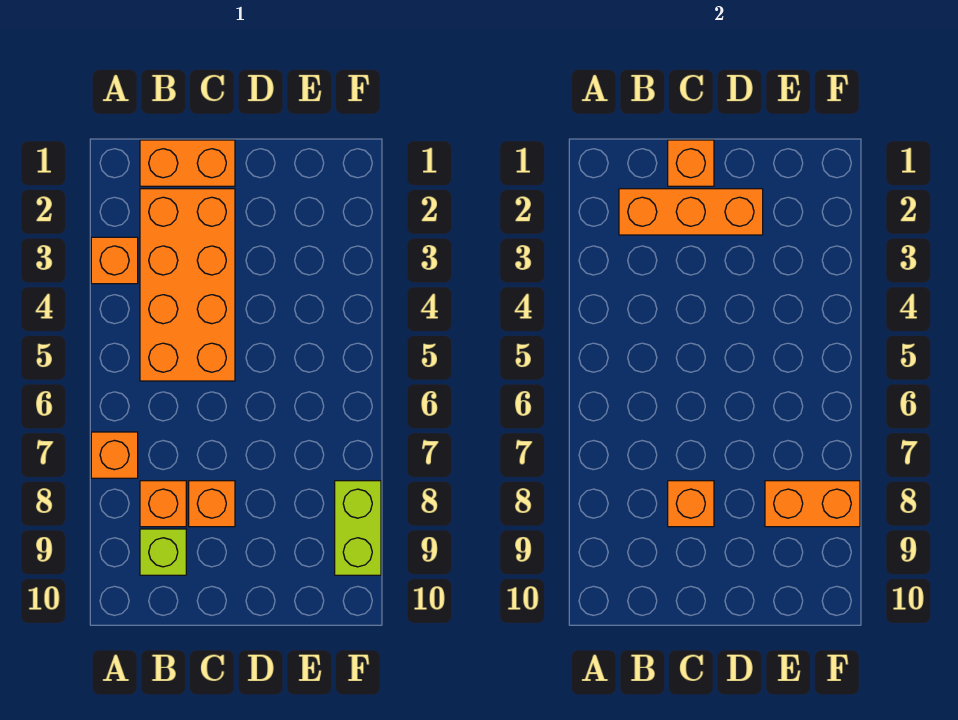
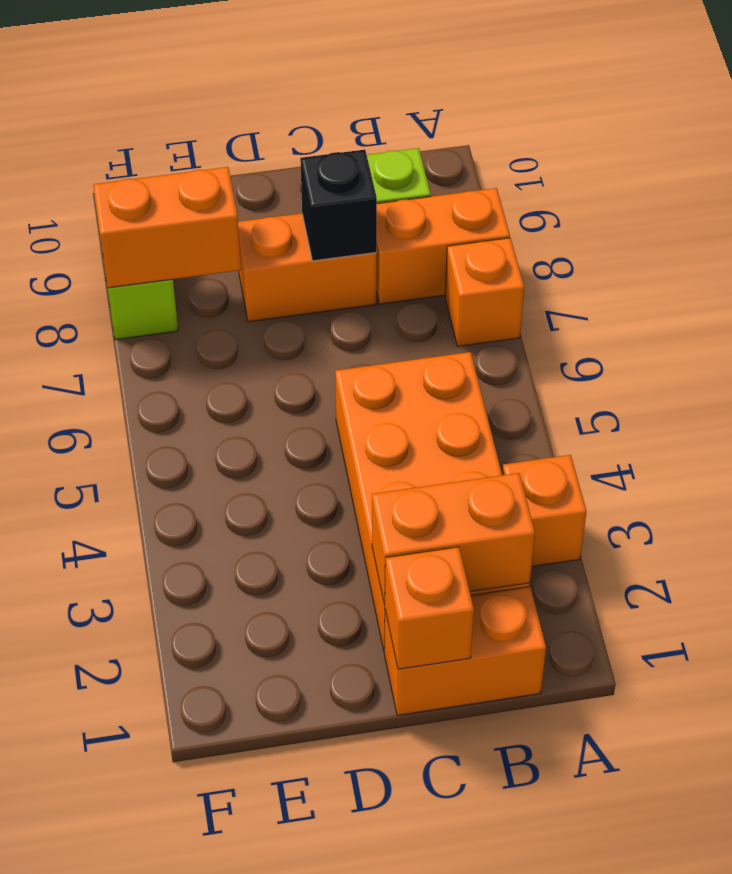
orange brick B2:D2 level 2 -> orange brick B2:C2 level 2
orange brick B8 level 1 -> orange brick A8:B8 level 1
orange brick C8 level 1 -> orange brick C8:D8 level 1
orange brick C8 level 2 -> black brick C8 level 2

